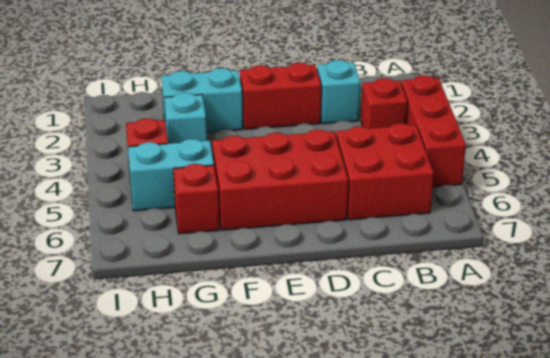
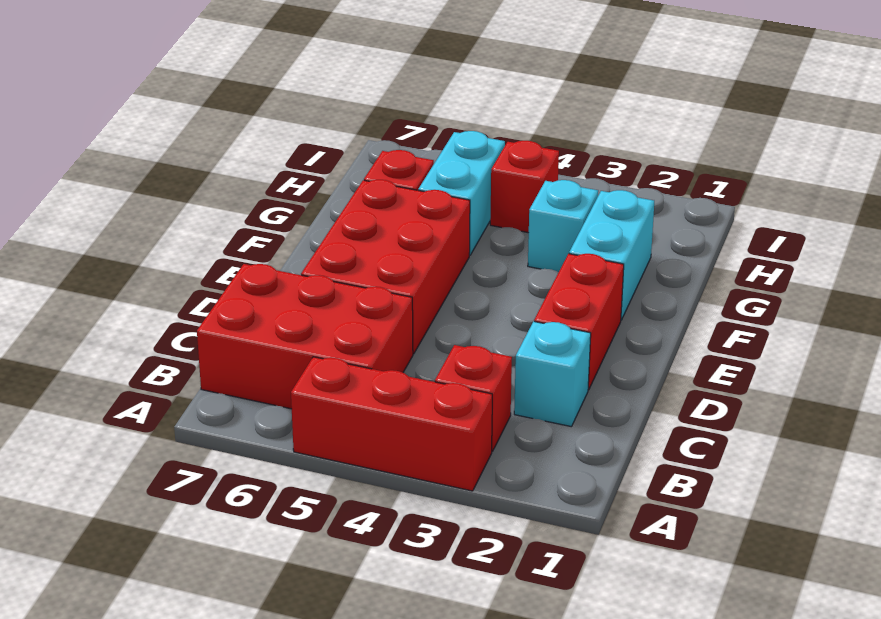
red brick B5:C6 level 1 -> red brick B5:C7 level 1

